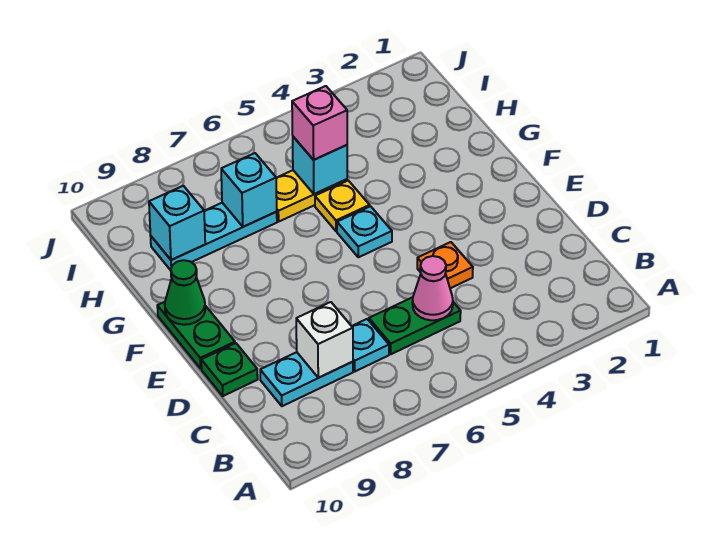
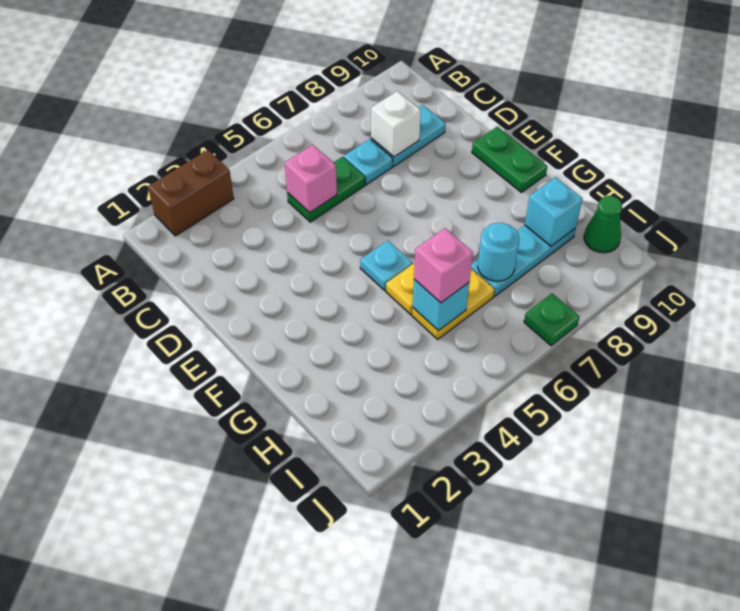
none -> brown brick A2:A3 level 1
pink cone C5 level 2 -> pink brick C5 level 2
orange plate D4 level 1 -> none
green plate D10 level 1 -> green plate J7 level 1
green cone F10 level 2 -> green cone I10 level 1
cyan brick H7 level 2 -> cyan round brick H7 level 2

